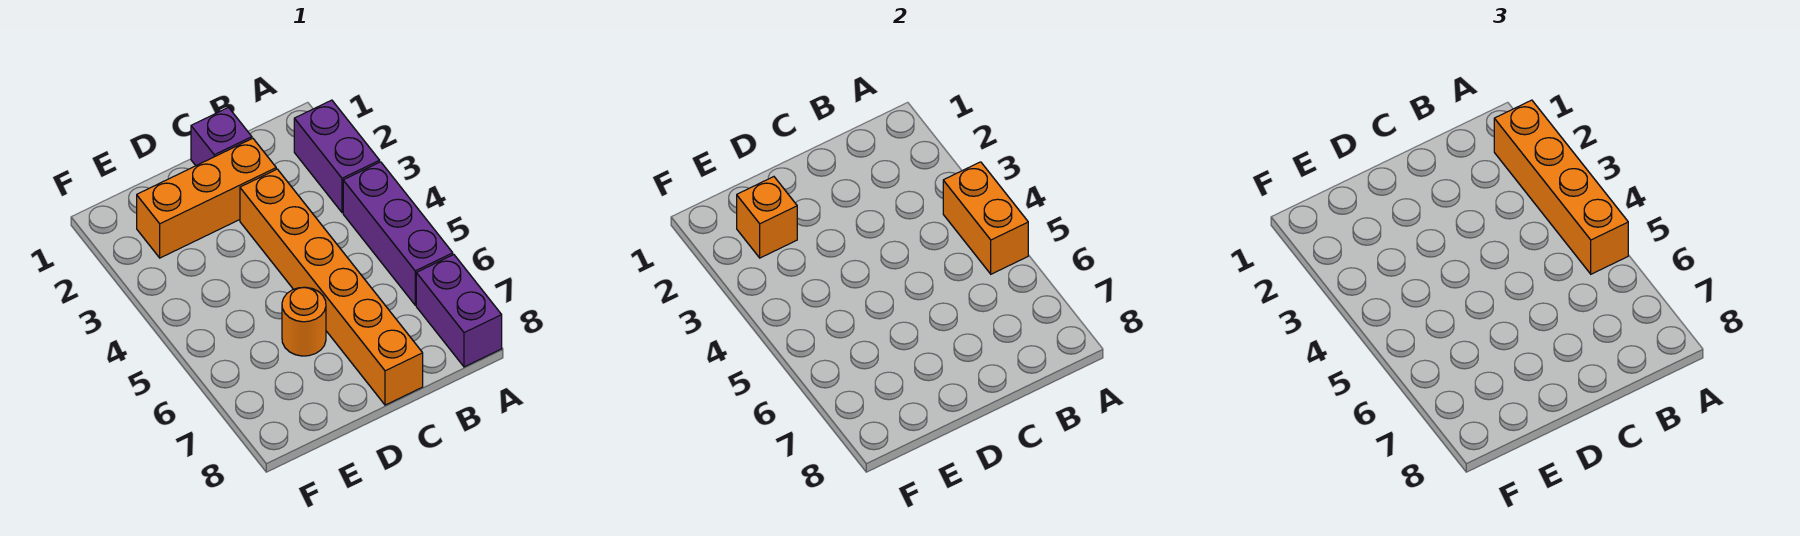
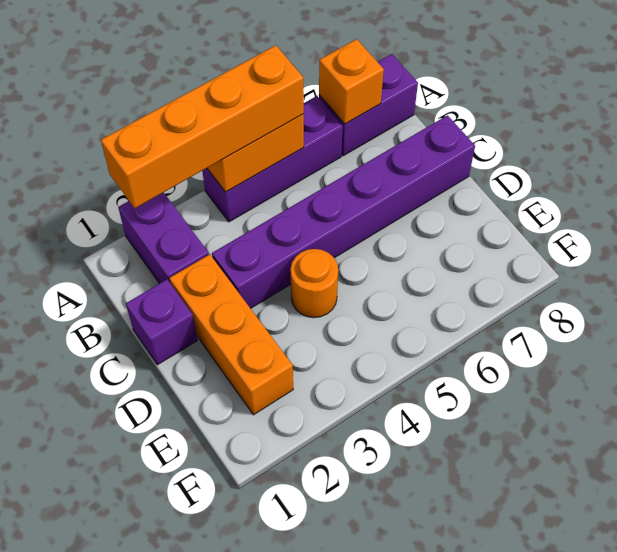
purple brick A2:A3 level 1 -> purple brick A2:B2 level 1
orange brick C3:C8 level 1 -> purple brick C3:C8 level 1
orange round brick D6 level 1 -> orange round brick D4 level 1
orange brick E2 level 2 -> orange brick A7 level 2

